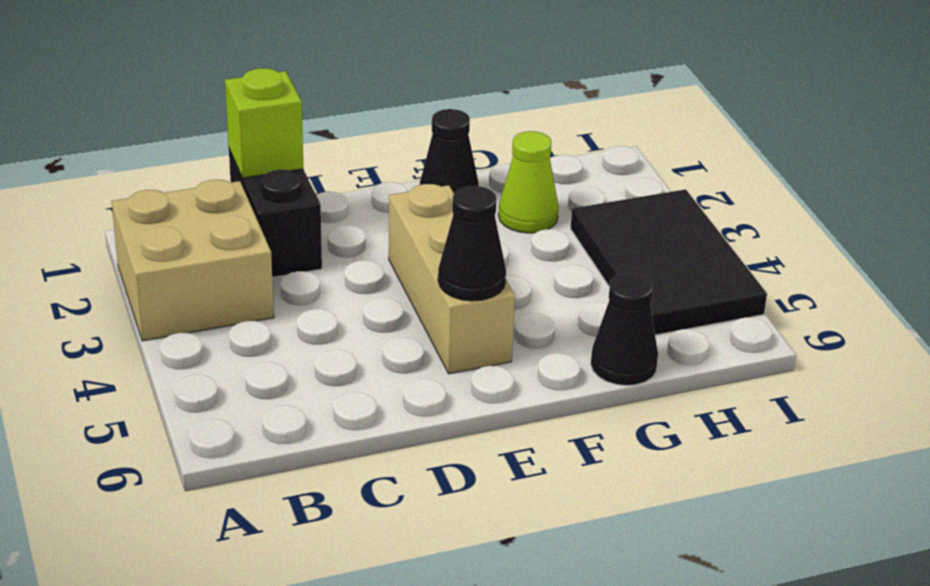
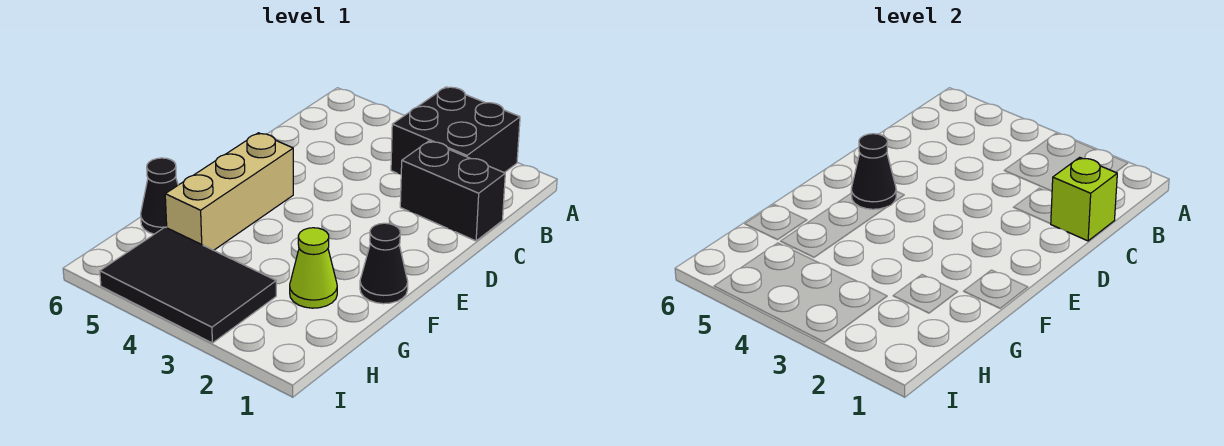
tan brick A2:B3 level 1 -> black brick A2:B3 level 1
tan brick E3:E5 level 1 -> tan brick E5:G5 level 1

